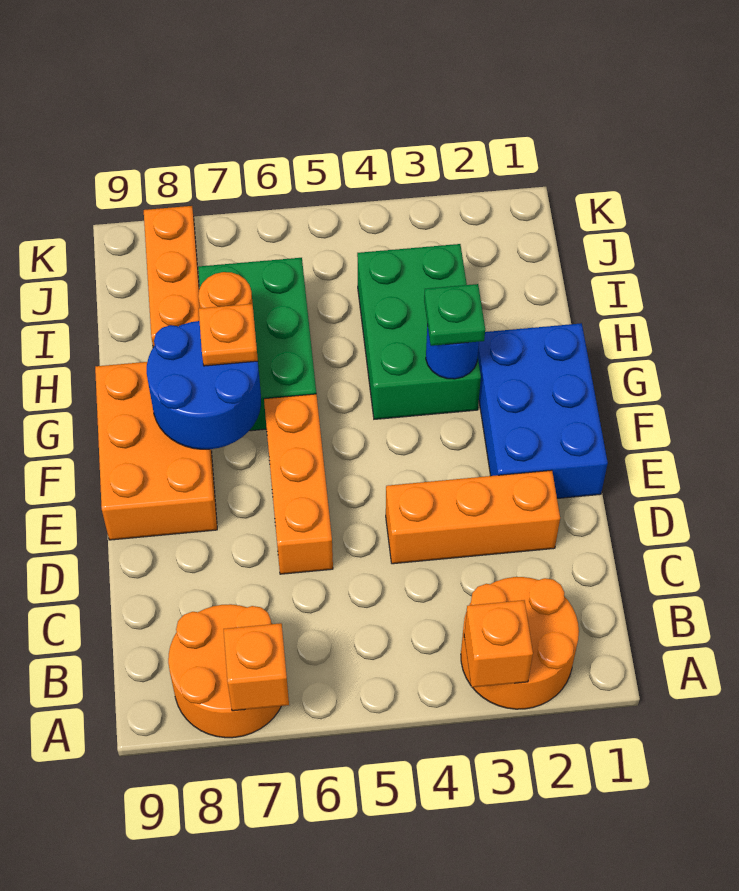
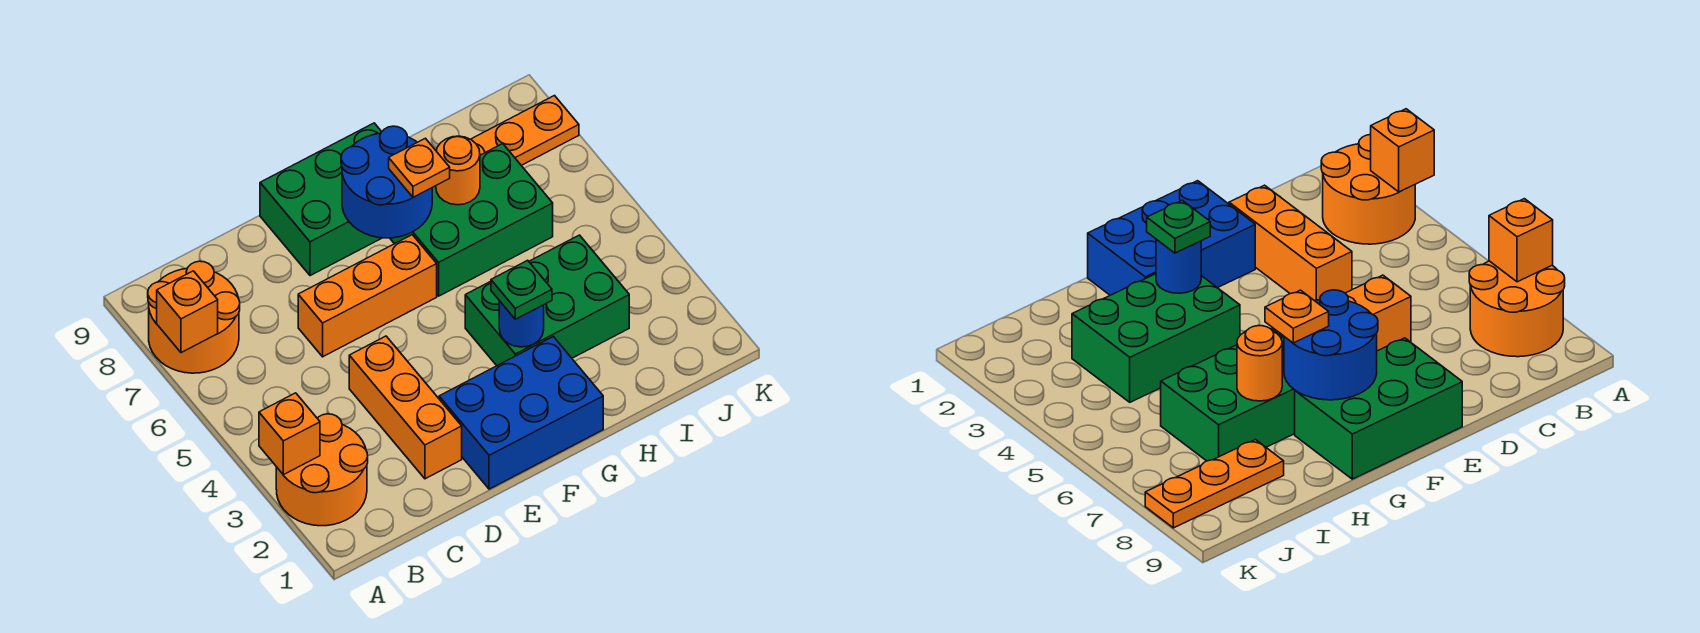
orange brick E8:G9 level 1 -> green brick E8:G9 level 1

